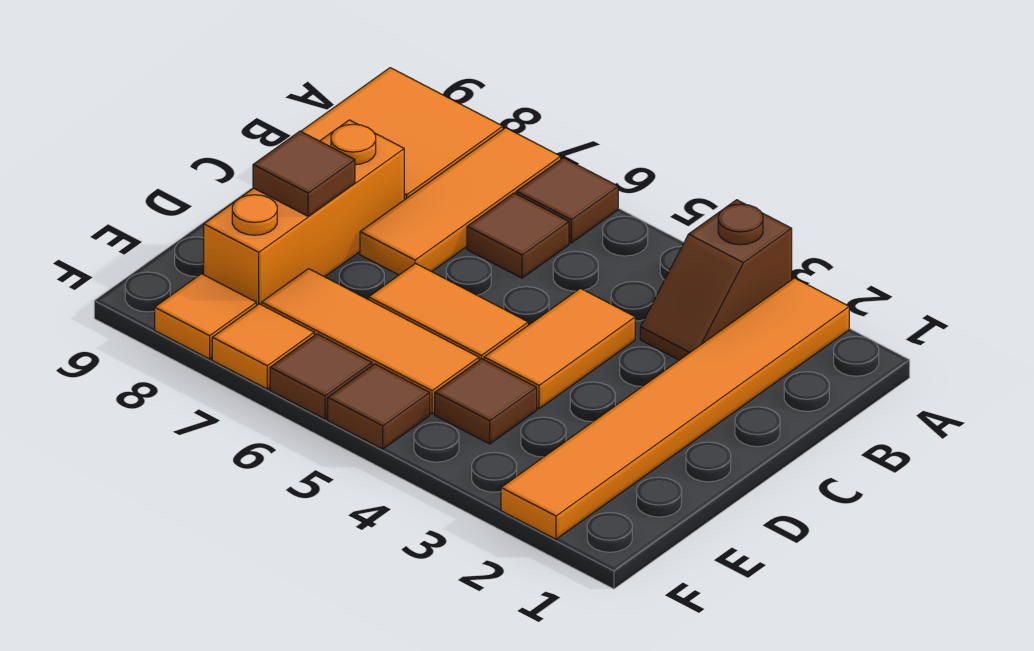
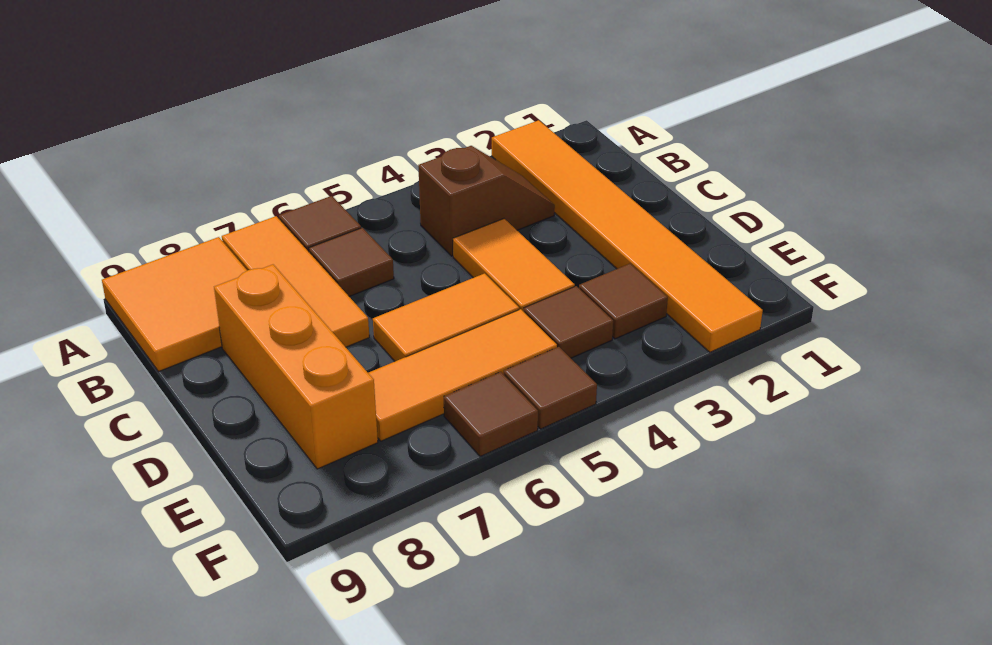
brown slope A3:B3 level 1 top A -> brown slope B3:B4 level 1 top 4
brown tile D8 level 2 -> brown tile E3 level 1
orange tile F7 level 1 -> none
orange tile F8 level 1 -> none

